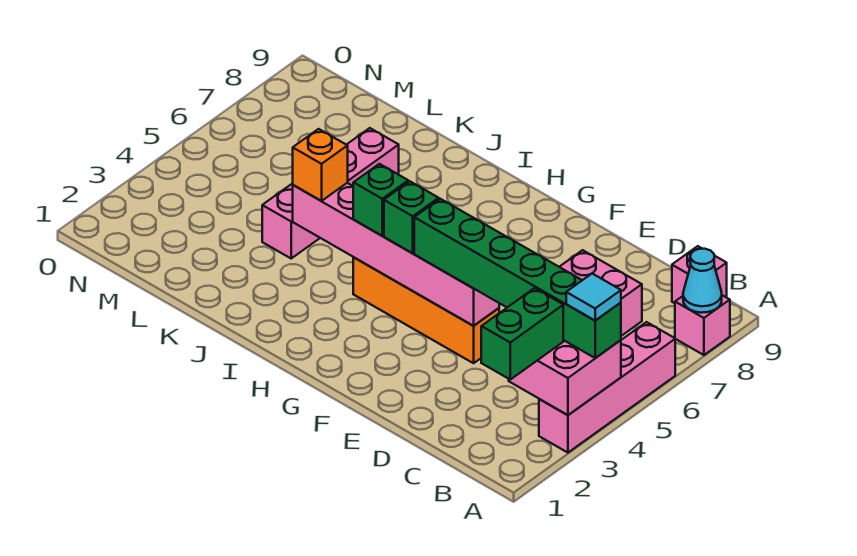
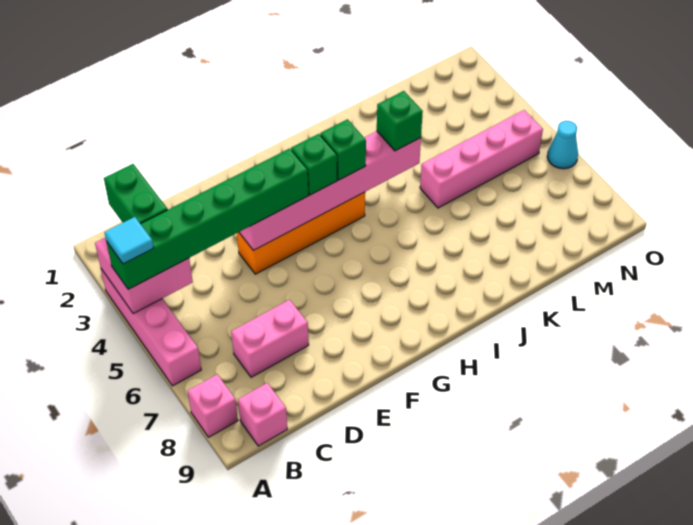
cyan cone A8 level 2 -> cyan cone O6 level 1
orange brick J4 level 3 -> green brick J4 level 3
pink brick K4:K7 level 1 -> pink brick K5:N5 level 1

